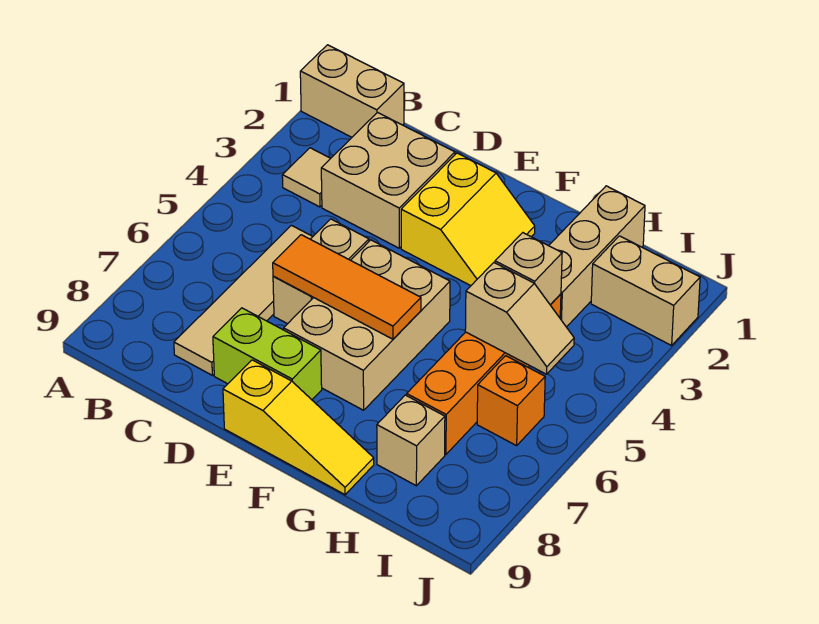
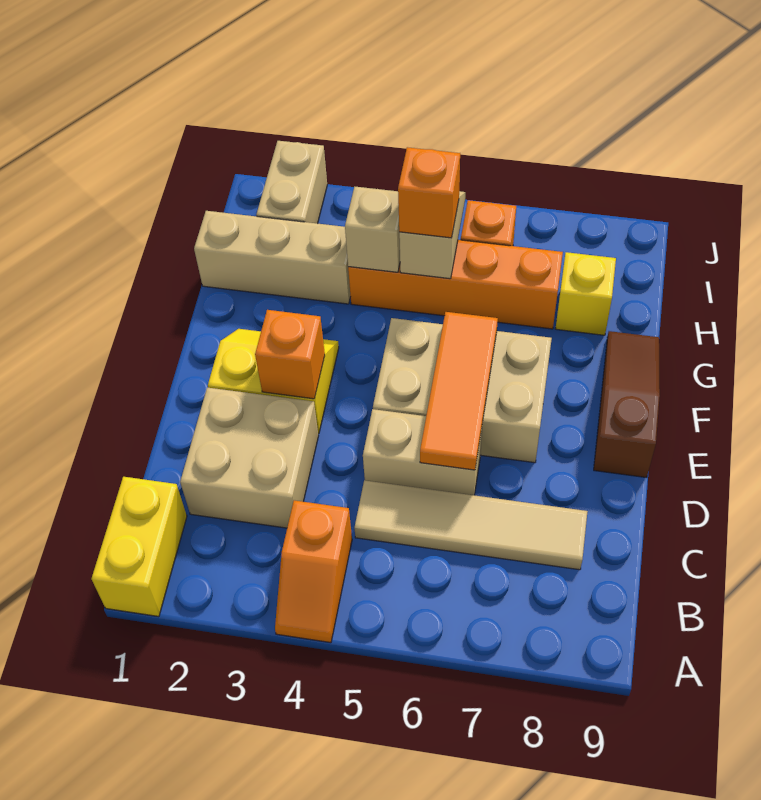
tan brick A1:B1 level 1 -> yellow brick A1:B1 level 1
none -> orange slope A4:B4 level 1 top B
tan tile B3 level 1 -> none
lime brick D8:E8 level 1 -> none
none -> orange brick E3 level 2
yellow slope E9:G9 level 1 top E -> brown slope E9:G9 level 1 top E
none -> orange brick H5 level 3
tan brick H8 level 1 -> yellow brick H8 level 1

